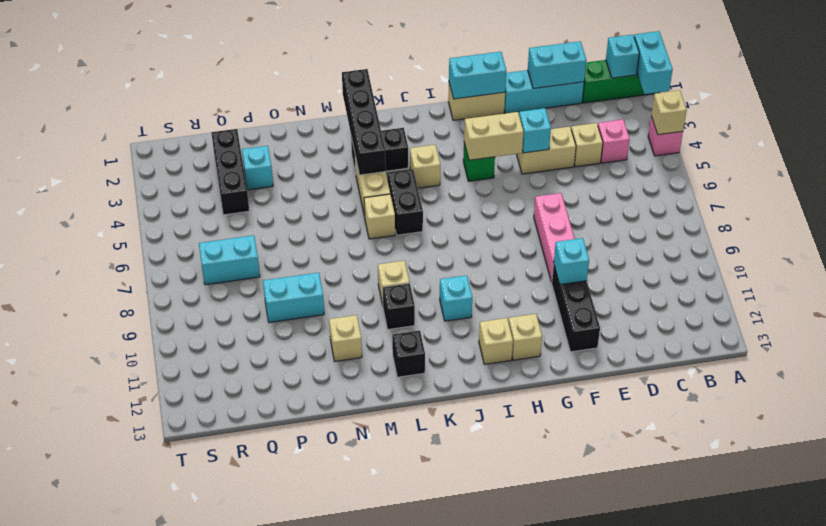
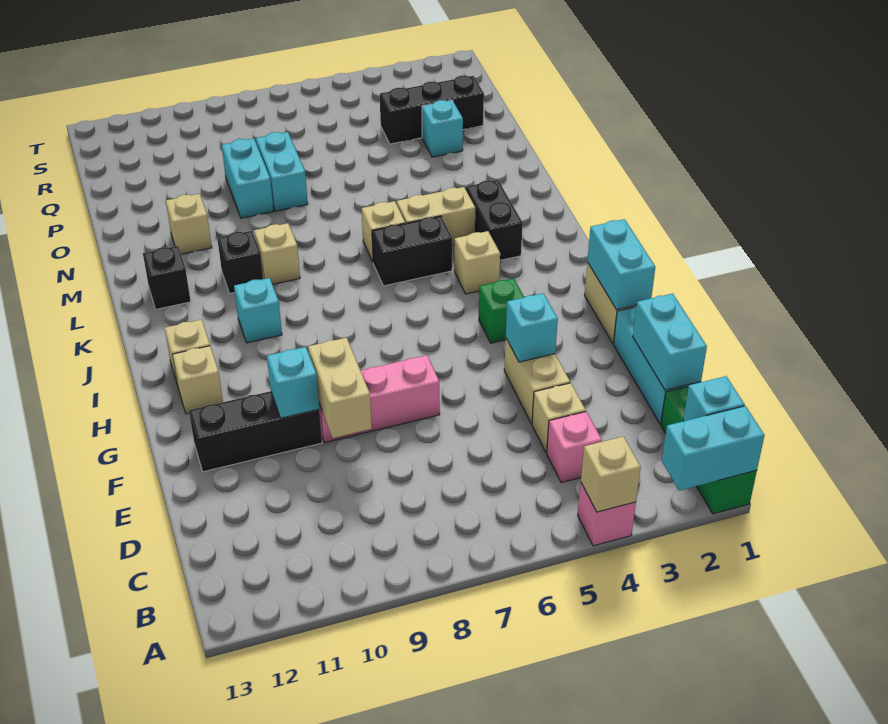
tan brick G4:H4 level 2 -> tan brick E9:F9 level 2
black brick L1:L4 level 2 -> none
cyan brick Q7:R7 level 1 -> cyan brick O8:P8 level 1

